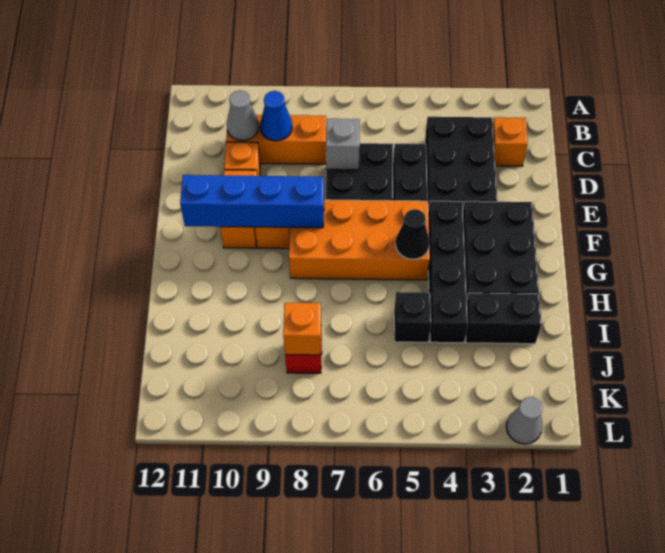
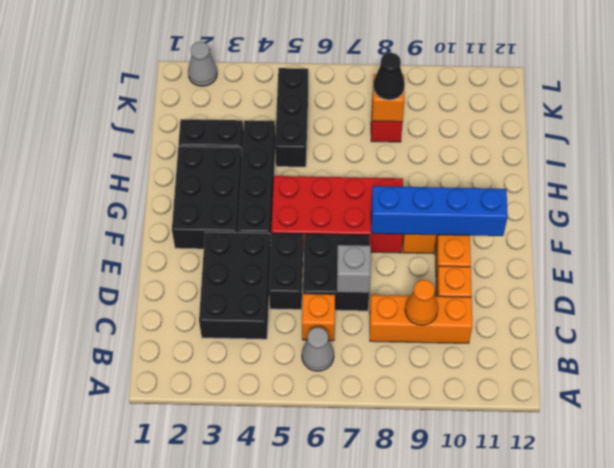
orange brick C2 level 1 -> orange brick C6 level 1
blue cone C9 level 2 -> orange cone C9 level 2
grey cone C10 level 2 -> grey cone B6 level 1
orange brick F5:G8 level 1 -> red brick F5:G8 level 1
black cone G5 level 2 -> black cone J8 level 3
black brick I5 level 1 -> black brick I5:K5 level 1

